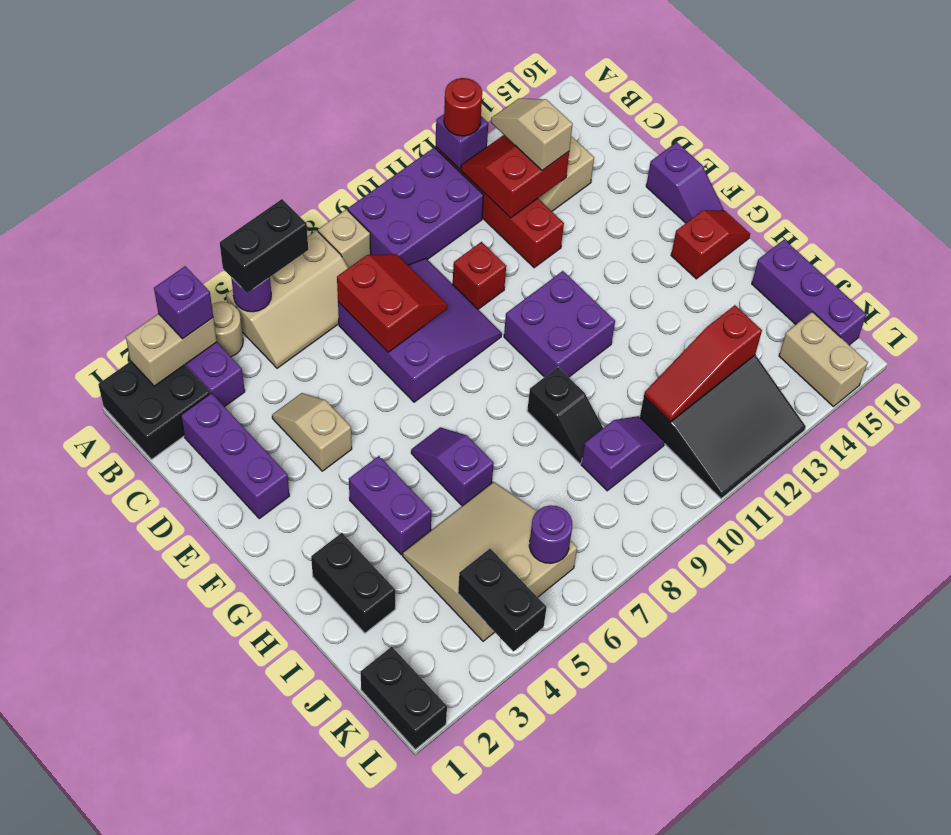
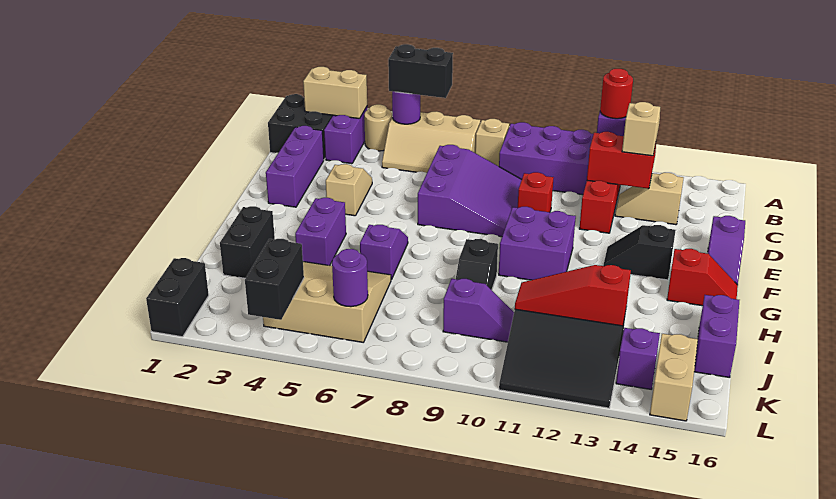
purple brick A3 level 3 -> purple brick K14 level 1
red slope C7:D8 level 2 top 7 -> none
none -> black slope F13:F14 level 1 top 14
purple brick I16:K16 level 1 -> purple brick I16:J16 level 1

